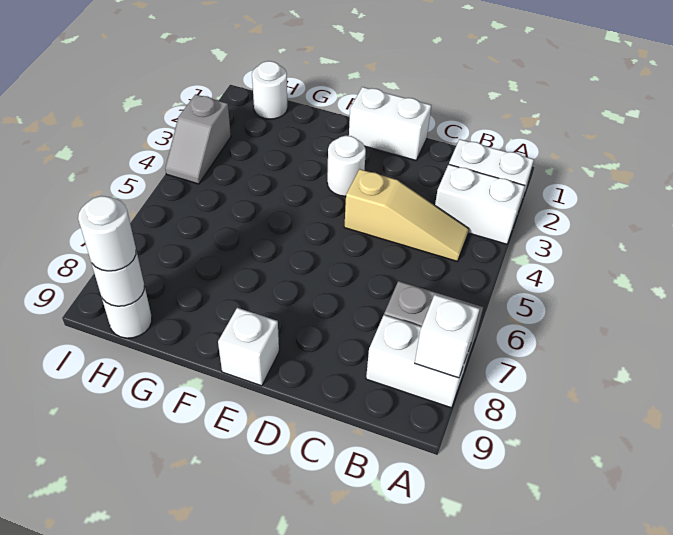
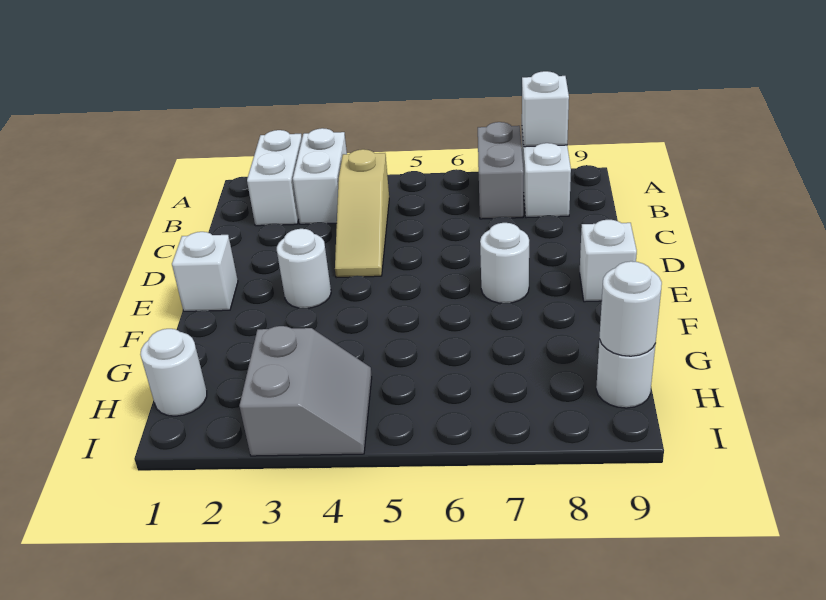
tan slope B4:D4 level 1 top D -> tan slope B4:D4 level 1 top B
white brick D1:E1 level 1 -> white brick E1 level 1
white round brick H9 level 3 -> white round brick E7 level 1
grey slope I3:I4 level 1 top 3 -> grey slope H3:I4 level 1 top 3

